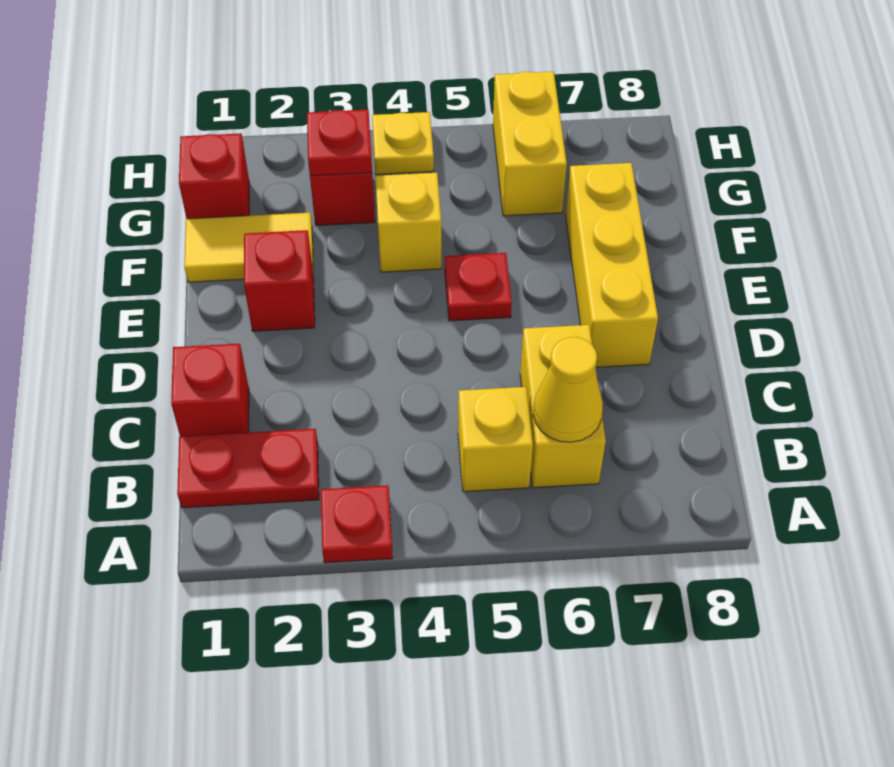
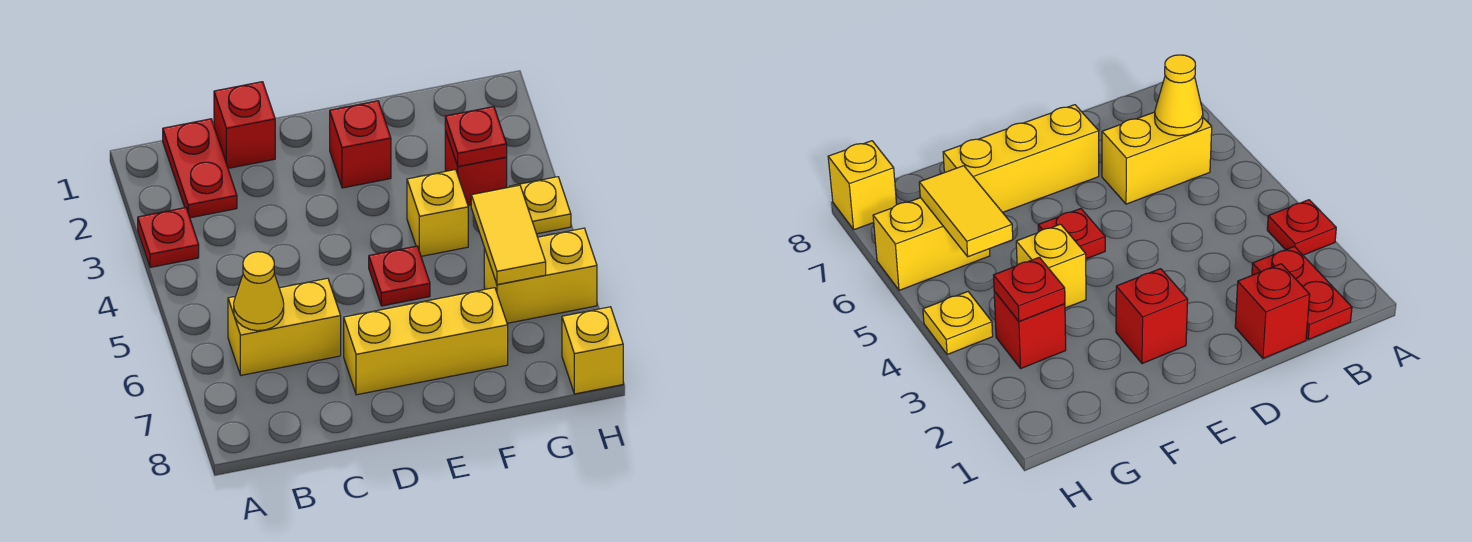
yellow brick B5 level 1 -> yellow brick H8 level 1
yellow tile F1:F2 level 1 -> yellow tile G5:G6 level 2
red brick G1 level 1 -> none

